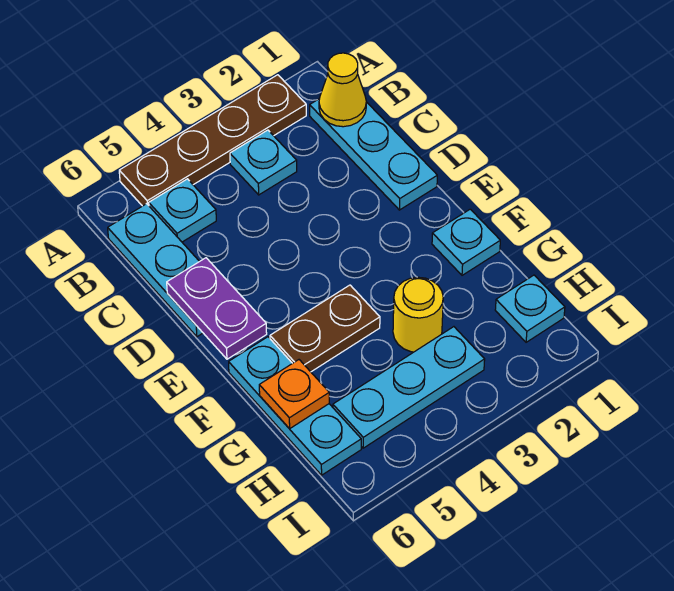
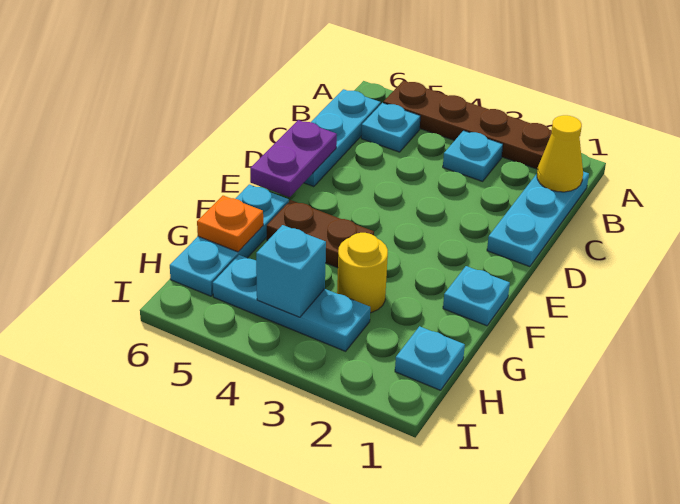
none -> cyan brick H4 level 2

